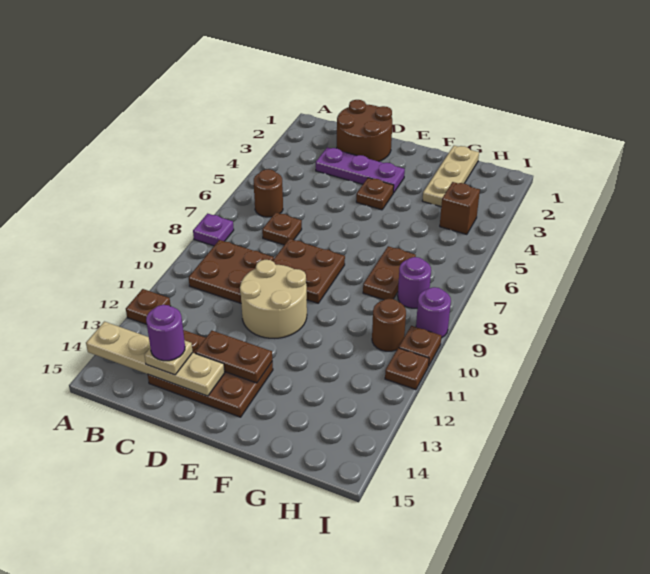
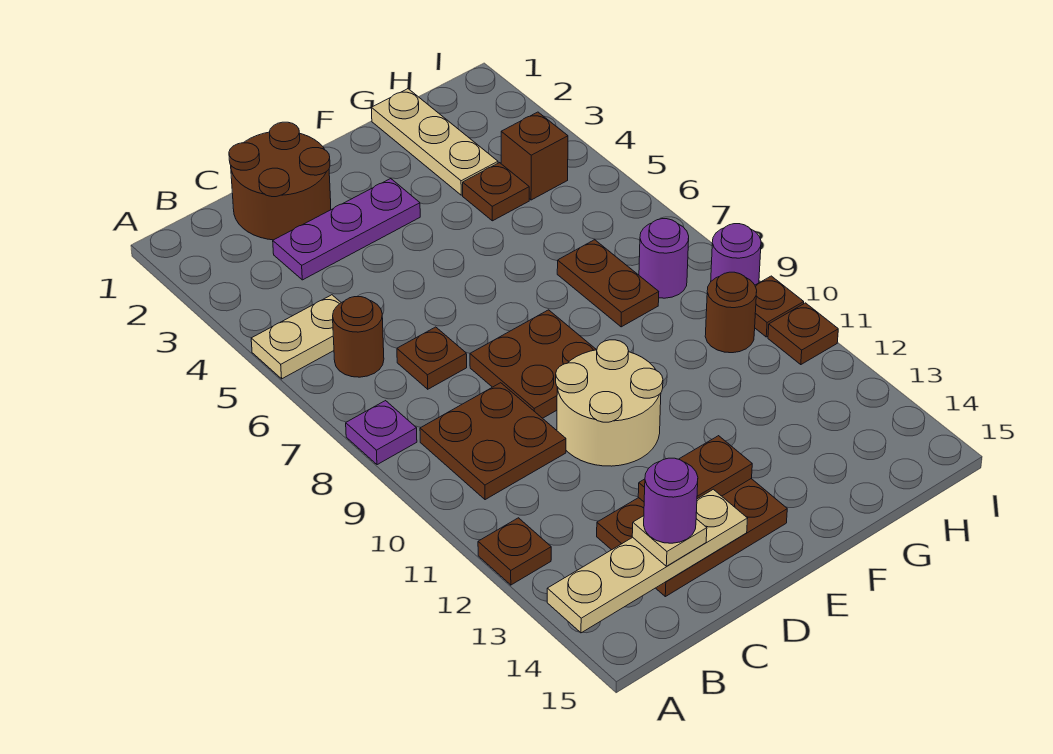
none -> tan plate A5:B5 level 1
brown plate E4 level 1 -> brown plate G4 level 1

